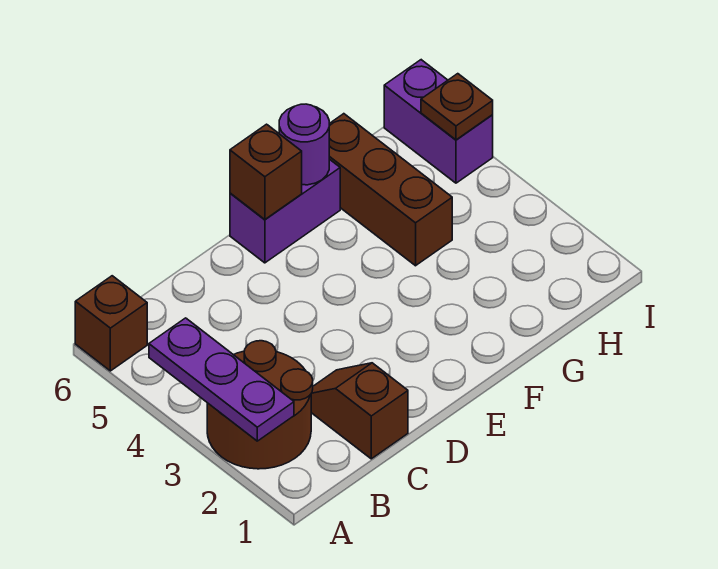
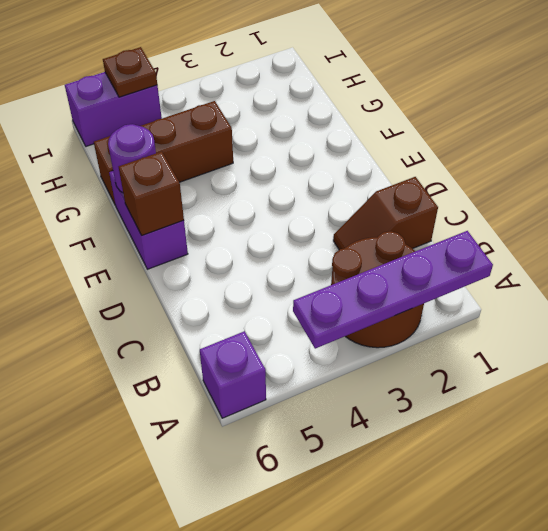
purple plate A2:A4 level 2 -> purple plate A1:A4 level 2
brown brick A6 level 1 -> purple brick A6 level 1

